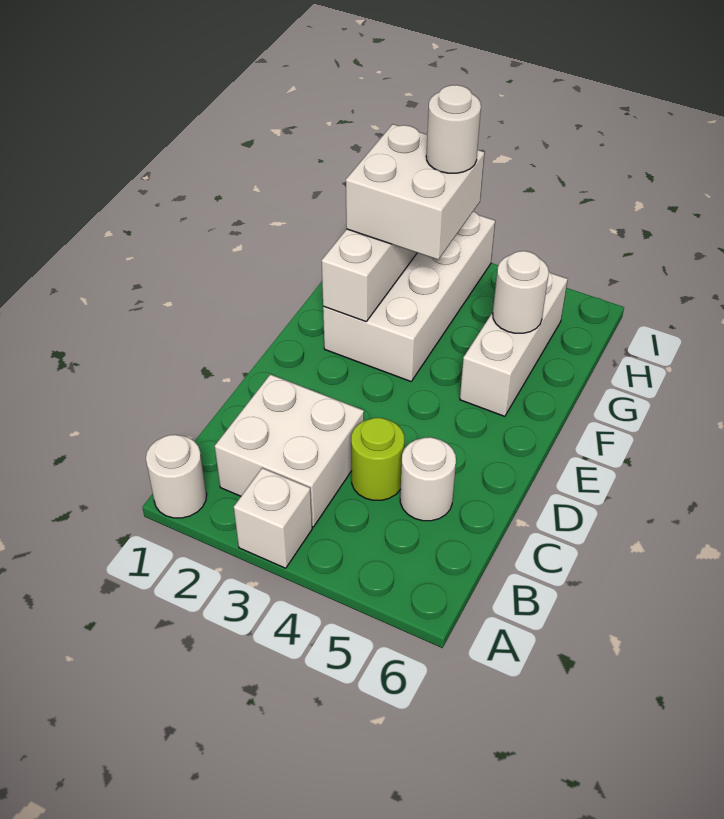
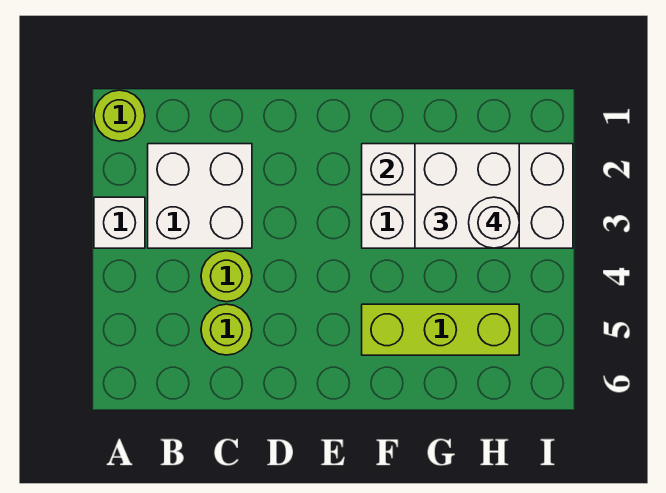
white round brick A1 level 1 -> lime round brick A1 level 1
white round brick C5 level 1 -> lime round brick C5 level 1
white brick F5:H5 level 1 -> lime brick F5:H5 level 1
white round brick G5 level 2 -> none

